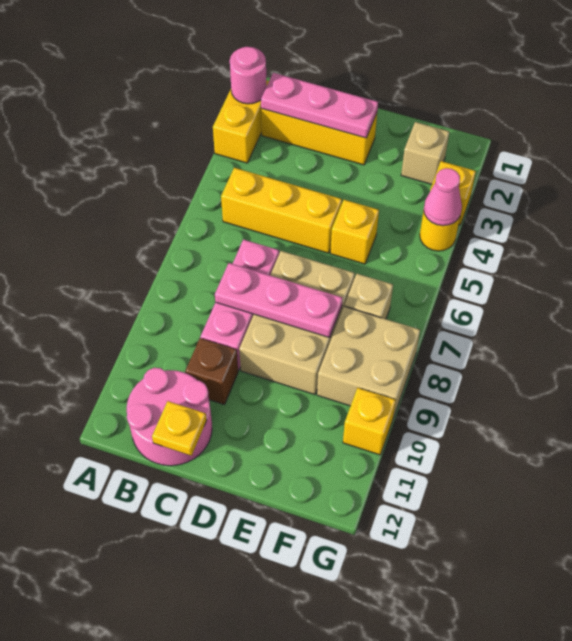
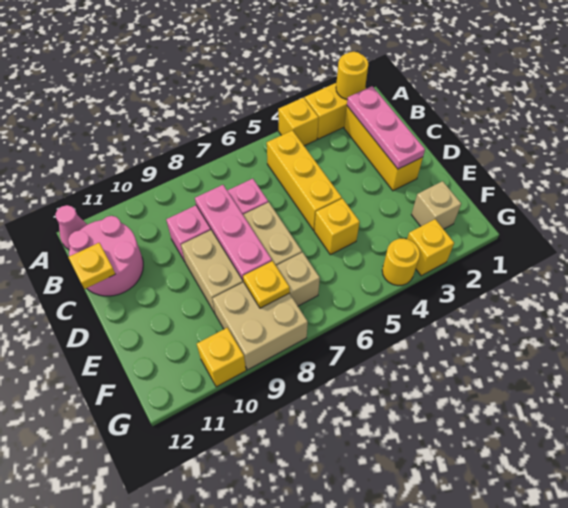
pink round brick A2 level 2 -> yellow round brick A2 level 2
none -> yellow brick A4 level 1
brown brick C10 level 1 -> none
none -> yellow plate F8 level 2
pink cone G4 level 2 -> pink cone A12 level 1

